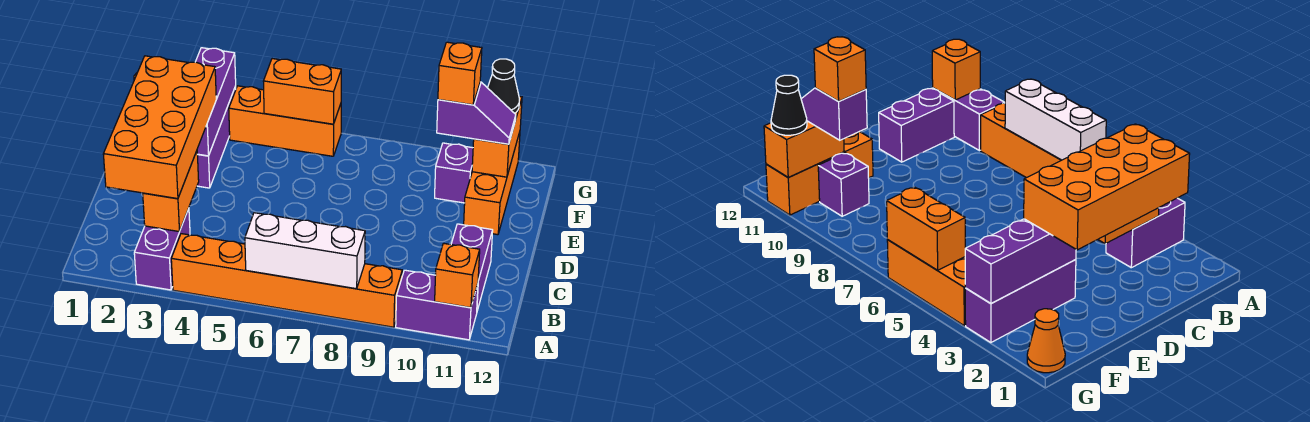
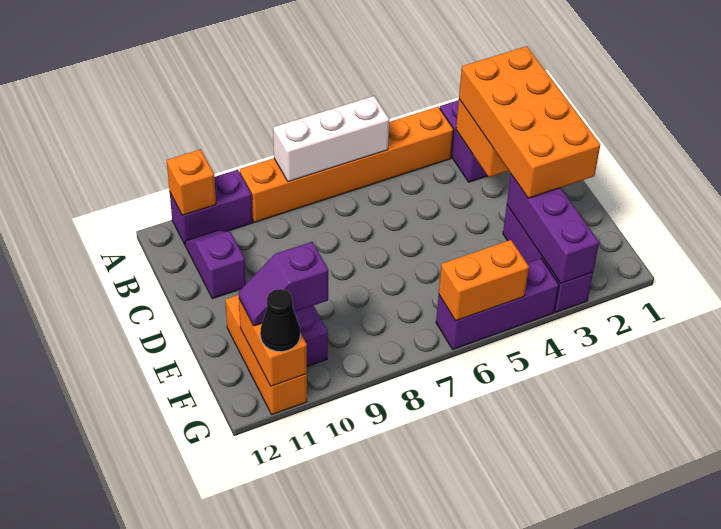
purple brick B11:C11 level 1 -> purple slope B11:C11 level 1 top C
orange brick F10 level 4 -> none
orange cone G1 level 1 -> none
orange brick G4:G6 level 1 -> purple brick G4:G6 level 1

